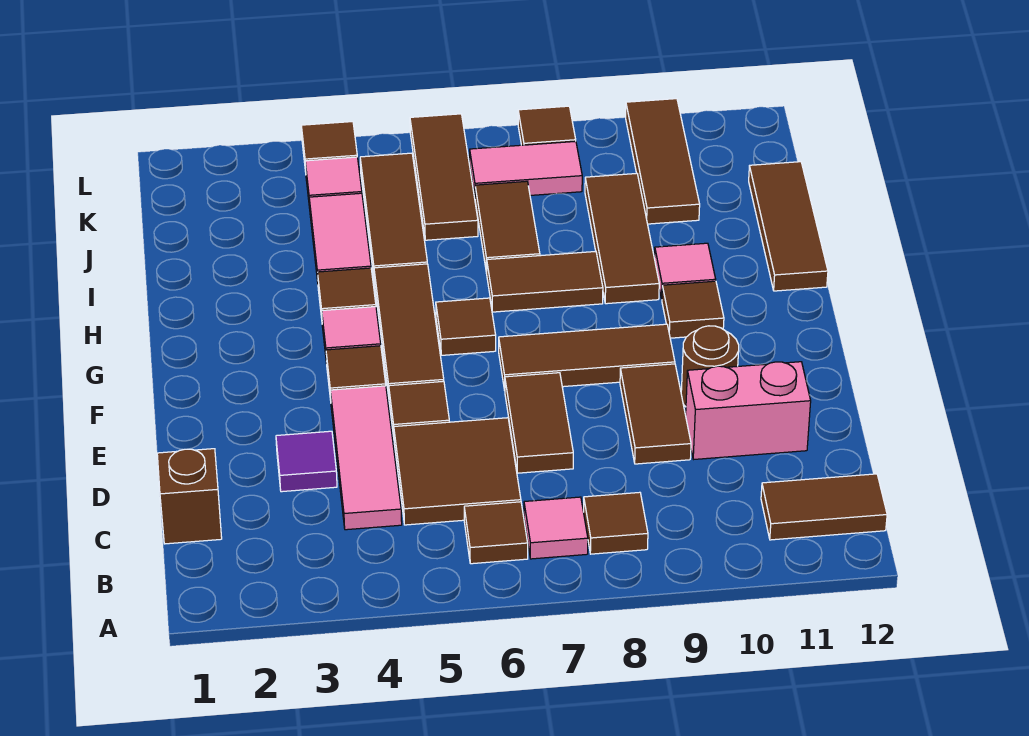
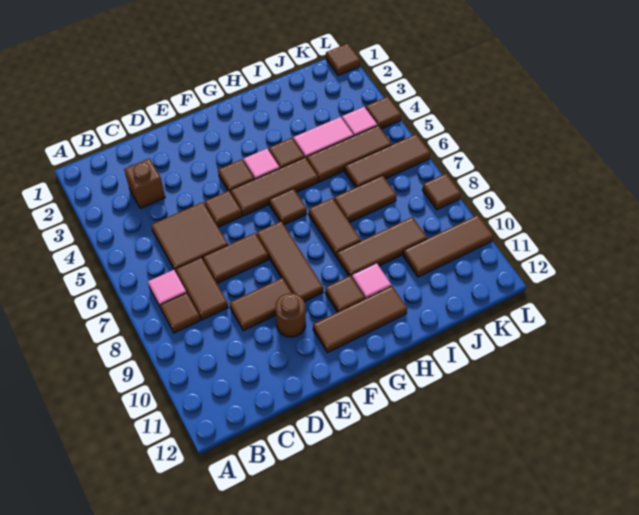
brown tile B6 level 1 -> brown tile L1 level 1
brown tile B11:B12 level 1 -> brown tile C7:C8 level 1
brown brick C1 level 1 -> brown brick C3 level 1
pink tile C4:E4 level 1 -> none
purple tile D3 level 1 -> none
pink brick D10:D11 level 1 -> none
brown tile H12:J12 level 1 -> brown tile F11:H11 level 1
pink tile K7:K8 level 1 -> none

